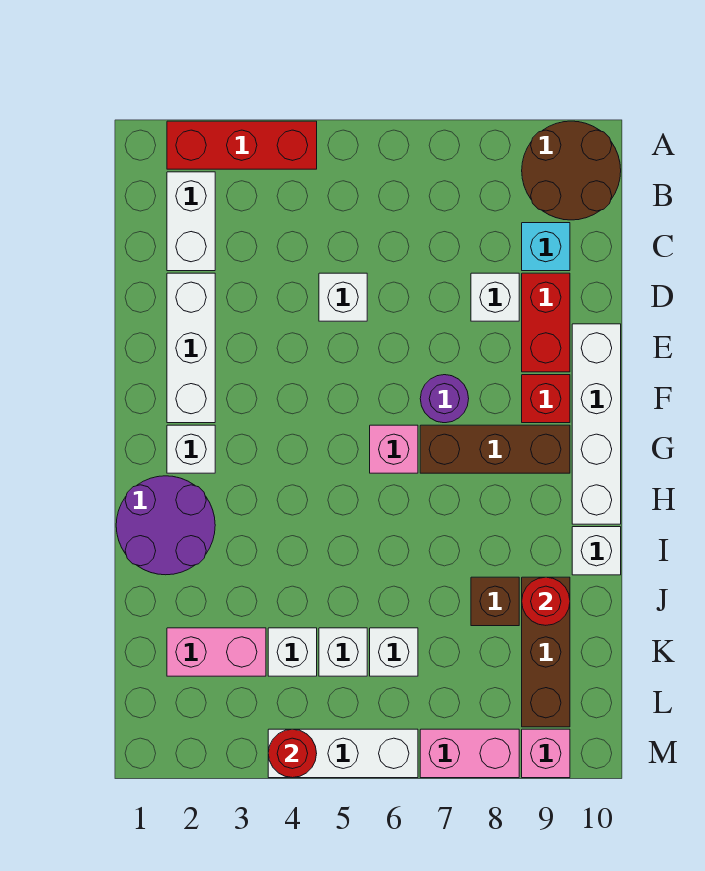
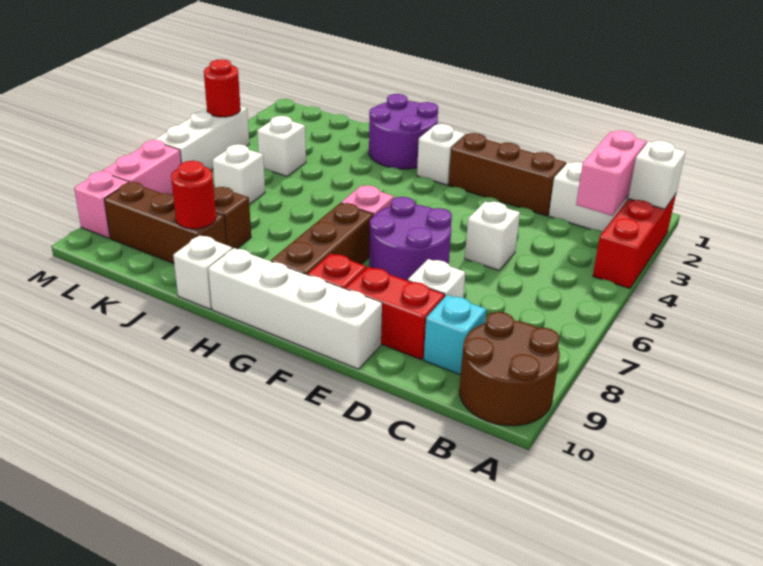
white brick D2:F2 level 1 -> brown brick D2:F2 level 1
purple round brick F7 level 1 -> purple round brick E6:F7 level 1
pink brick K2:K3 level 1 -> pink brick B2:B3 level 2
white brick K5 level 1 -> white brick A2 level 2

